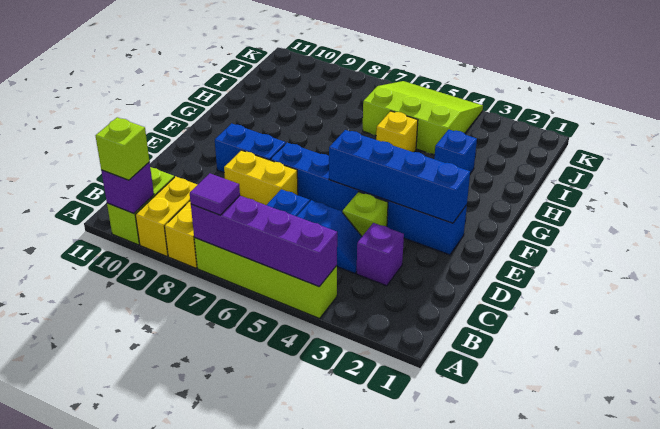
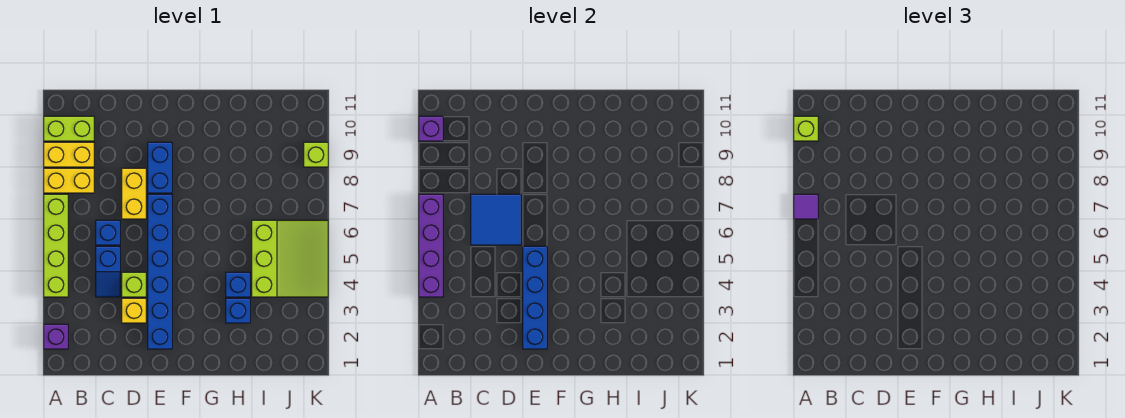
purple brick C3 level 1 -> purple brick A2 level 1
none -> blue tile C6:D7 level 2
none -> blue brick H4 level 1
yellow brick H5 level 1 -> yellow brick D3 level 1
none -> lime brick K9 level 1

